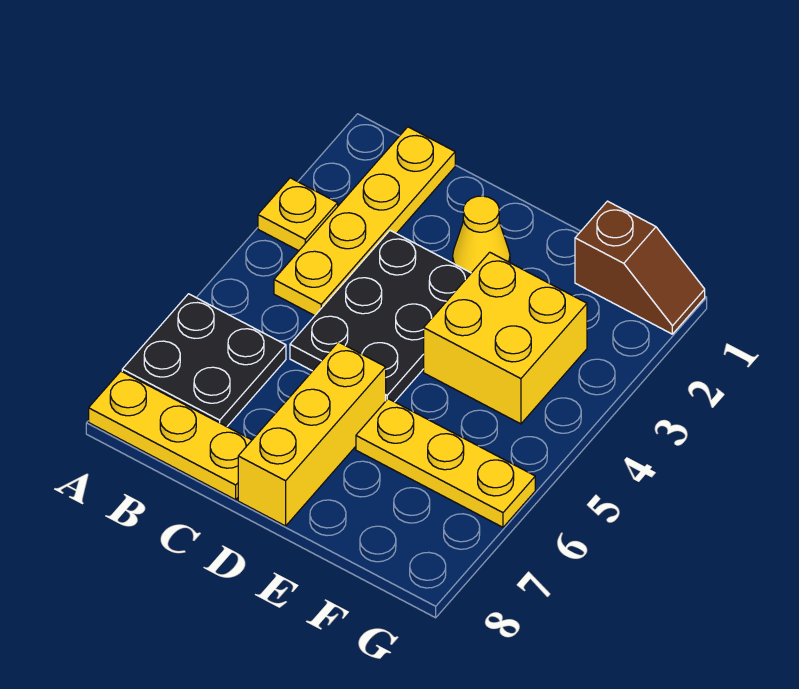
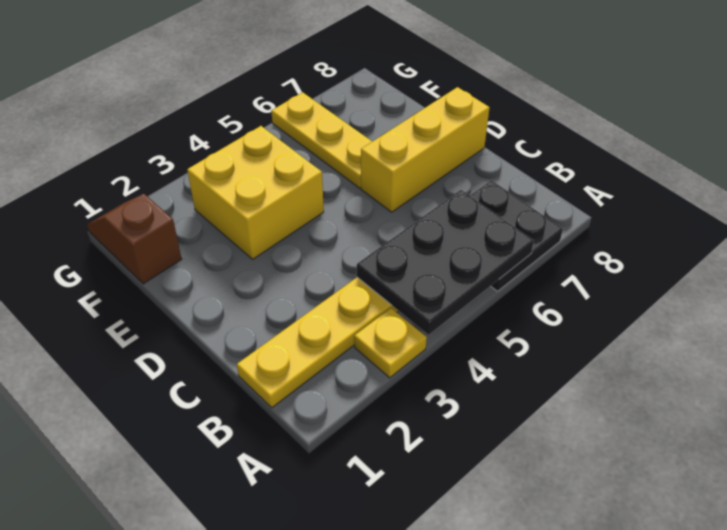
yellow plate A8:C8 level 1 -> none
black plate C3:D5 level 1 -> black plate A4:B6 level 2
yellow cone D2 level 1 -> none

